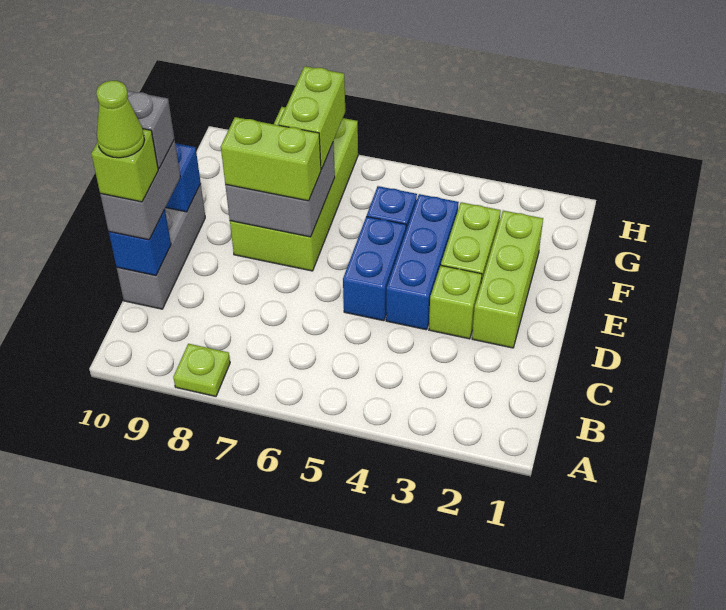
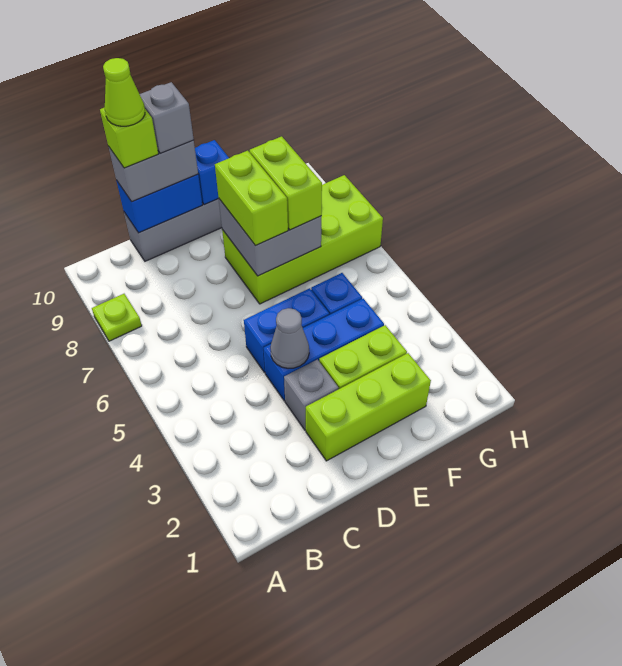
blue brick C10 level 2 -> blue brick C10:D10 level 2
lime brick D3 level 1 -> grey brick D3 level 1
none -> grey cone D4 level 2
lime brick F7:G7 level 3 -> lime brick F7:F8 level 3

